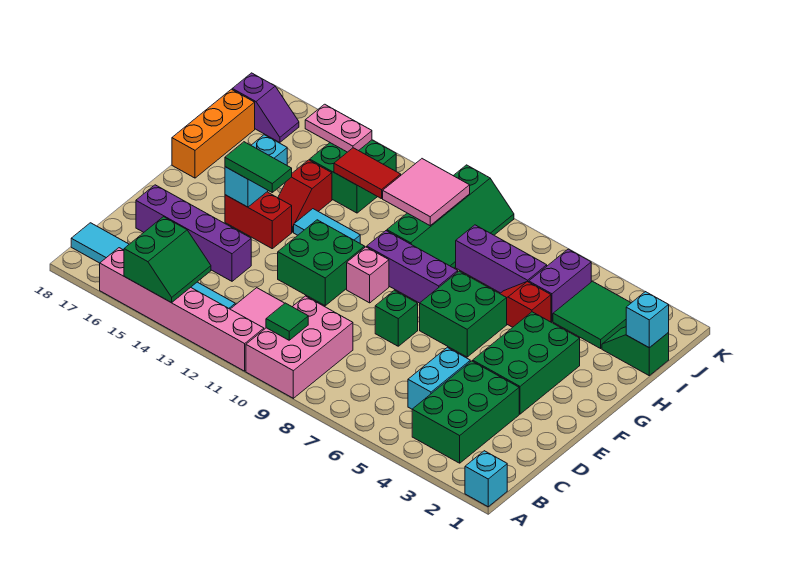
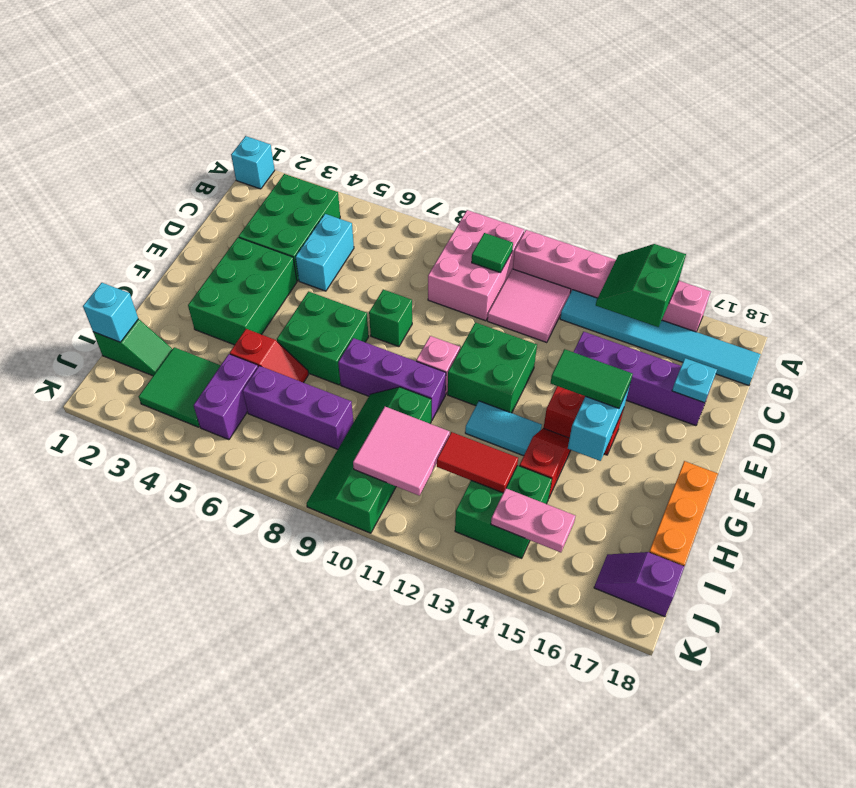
none -> cyan plate D17 level 2

